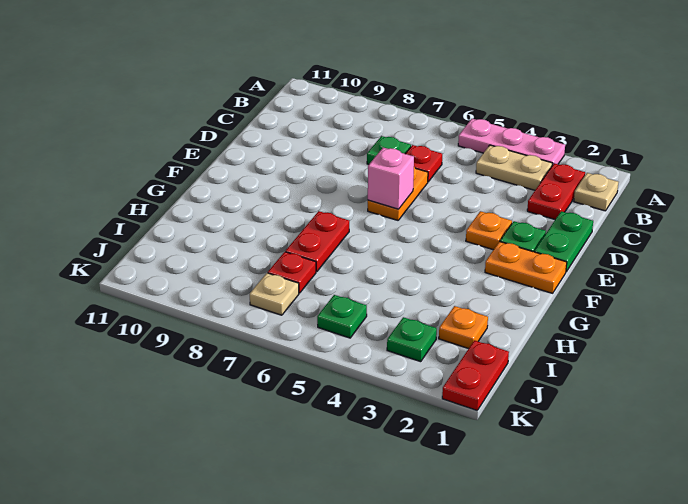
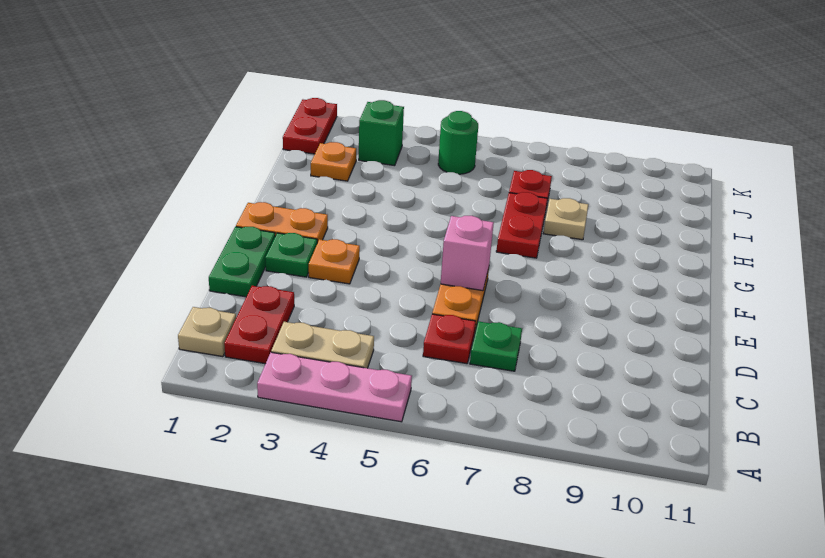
green plate J3 level 1 -> green brick J3 level 1
green plate J5 level 1 -> green round brick J5 level 1
tan plate J7 level 1 -> tan plate H8 level 1

